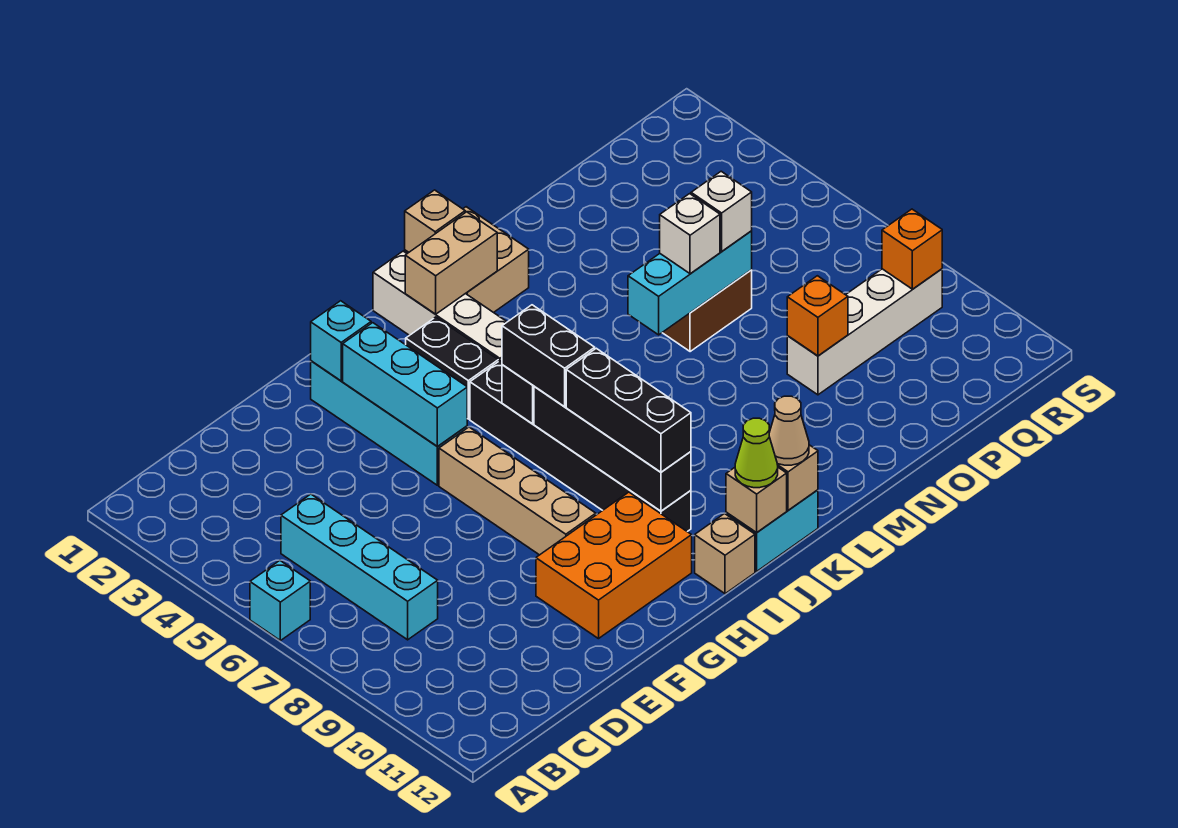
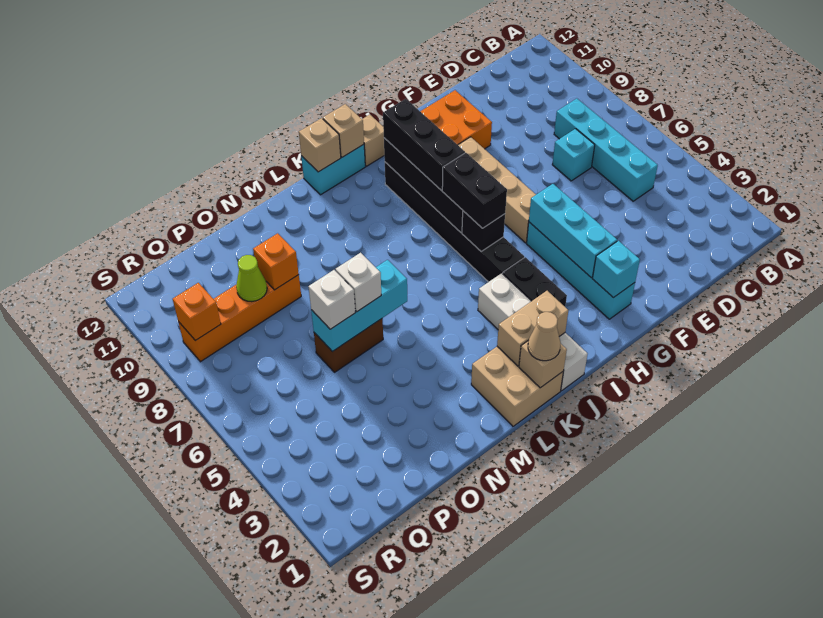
cyan brick A6 level 1 -> cyan brick D7 level 1
lime cone J12 level 3 -> lime cone P9 level 2
tan cone K12 level 3 -> tan cone K1 level 3
white brick O9:R9 level 1 -> orange brick O9:R9 level 1

